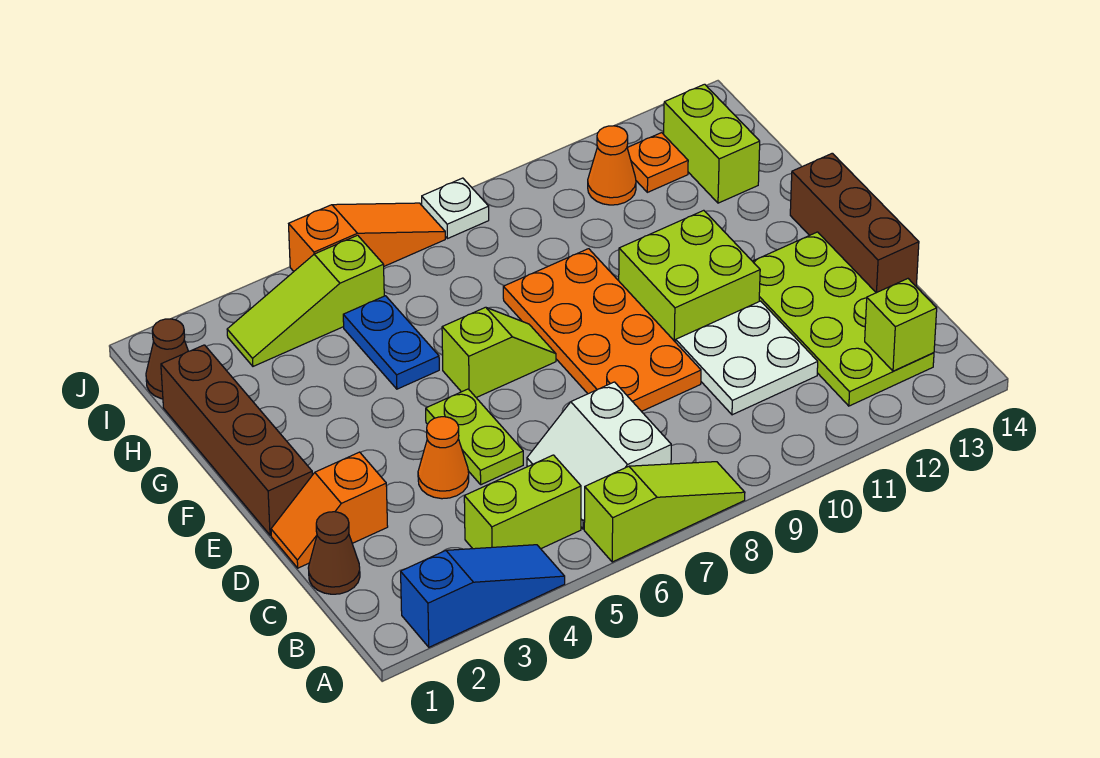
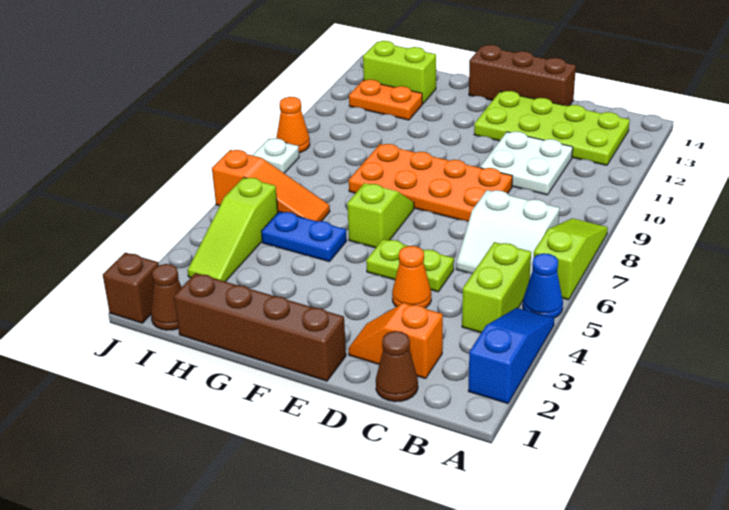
none -> blue cone A5 level 1
lime brick B13 level 2 -> none
orange slope D1:D2 level 1 top 2 -> orange slope C2:D2 level 1 top C
lime brick E10:F11 level 1 -> none
orange cone I11 level 1 -> orange cone J9 level 1
orange plate I12 level 1 -> orange plate H12:I12 level 1
none -> brown brick J1 level 1
orange slope J5:J7 level 1 top 5 -> orange slope H6:J6 level 1 top J

